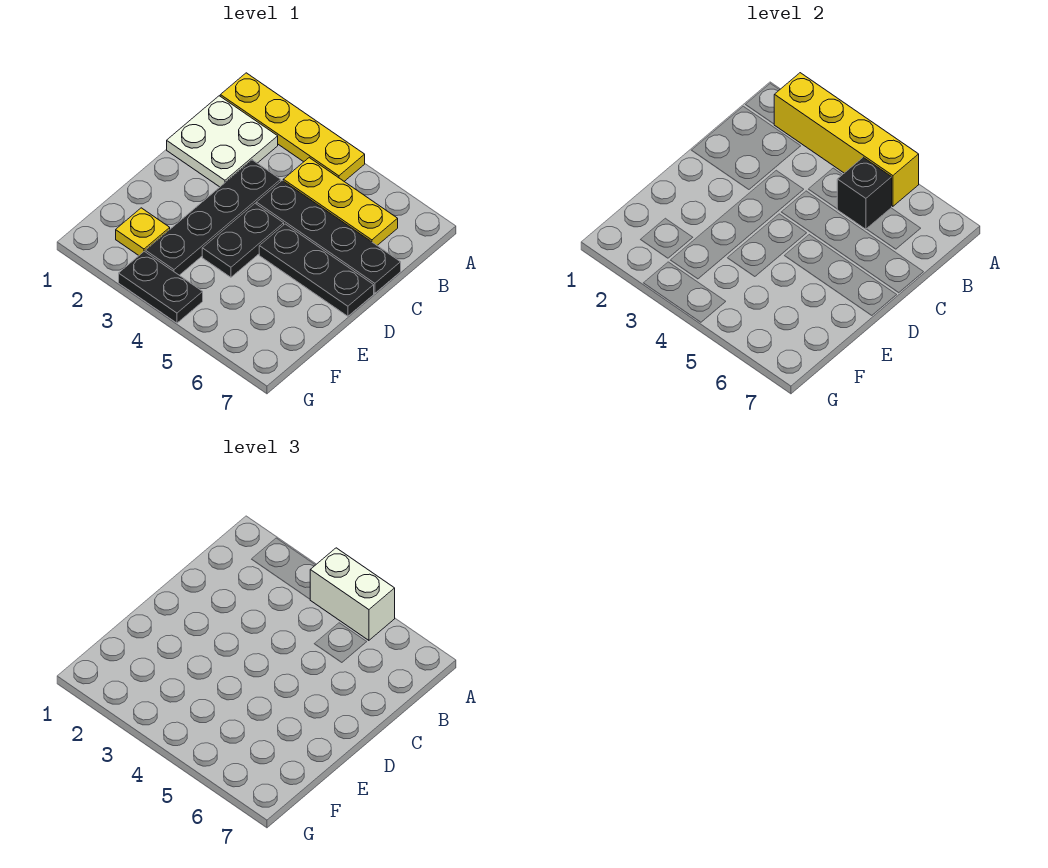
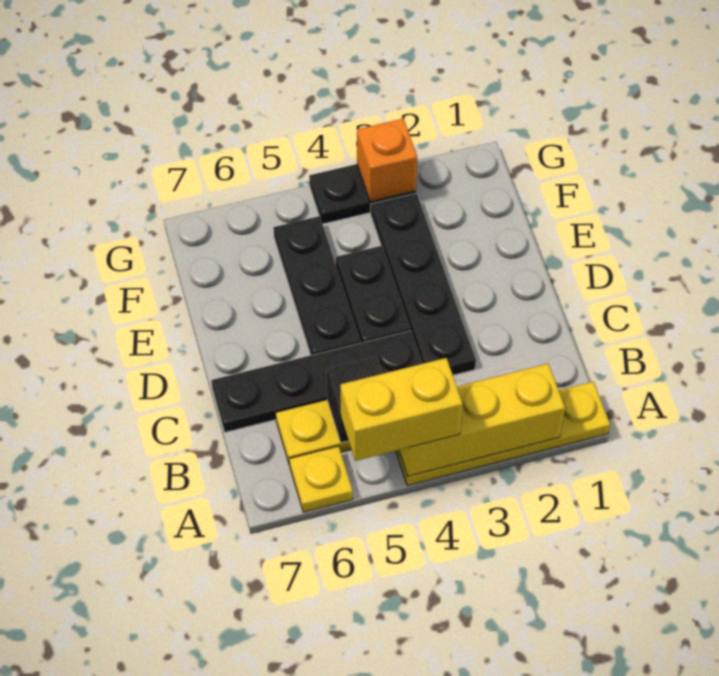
yellow brick A2:A5 level 2 -> yellow brick A2:A4 level 2
white brick A4:A5 level 3 -> yellow brick A4:A5 level 3
white plate B1:C2 level 1 -> none
black plate D5:D7 level 1 -> black plate D5:F5 level 1
yellow plate F2 level 1 -> yellow plate A6 level 1
none -> orange brick G3 level 2

